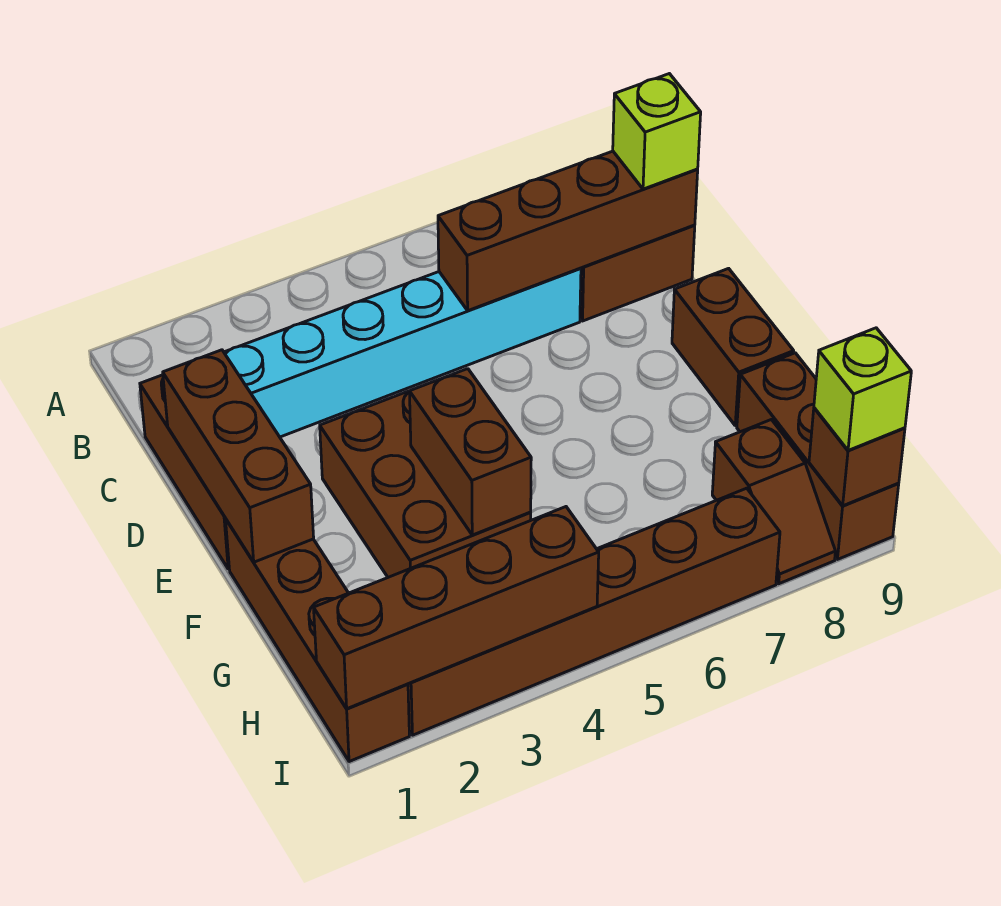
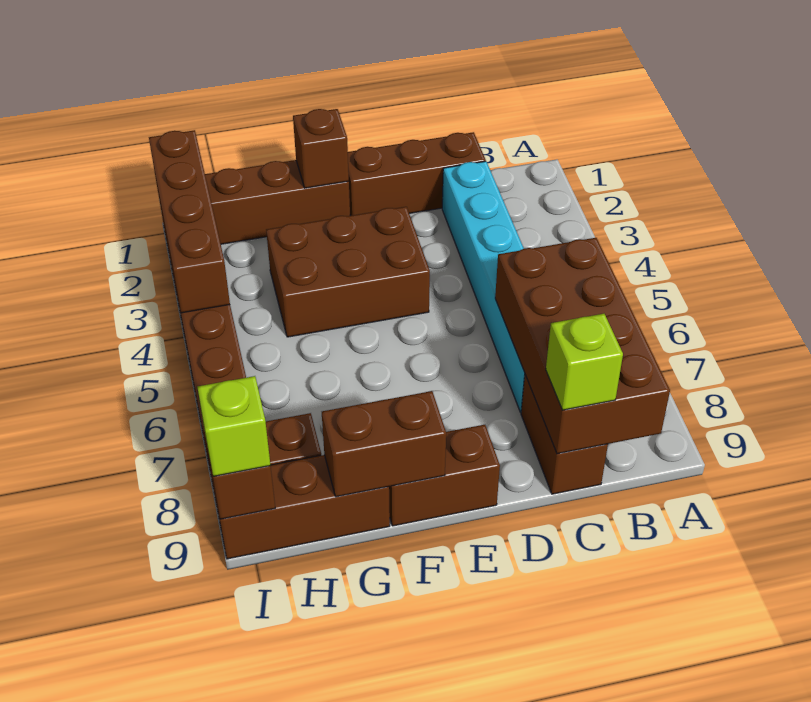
brown brick C6:C9 level 2 -> brown brick B6:C9 level 2
brown brick D1:F1 level 2 -> brown brick F1 level 2
brown brick F4:G4 level 2 -> brown brick F9:G9 level 2

